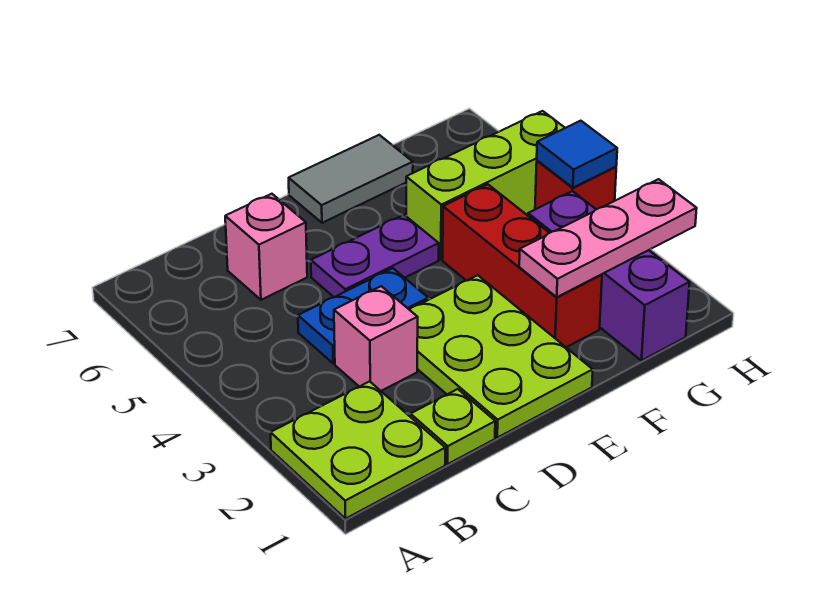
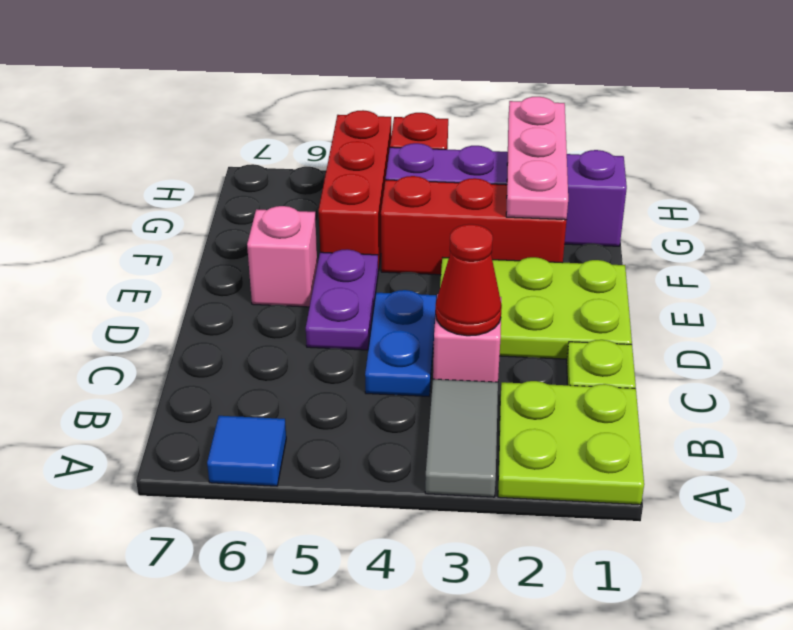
none -> red cone C3 level 2
pink brick C6 level 1 -> pink brick E6 level 1
grey tile E7:F7 level 1 -> grey tile A3:B3 level 1
lime brick F5:H5 level 1 -> red brick F5:H5 level 1
purple brick G1:G3 level 1 -> purple brick G1:G4 level 1
blue tile H4 level 2 -> blue tile A6 level 1

